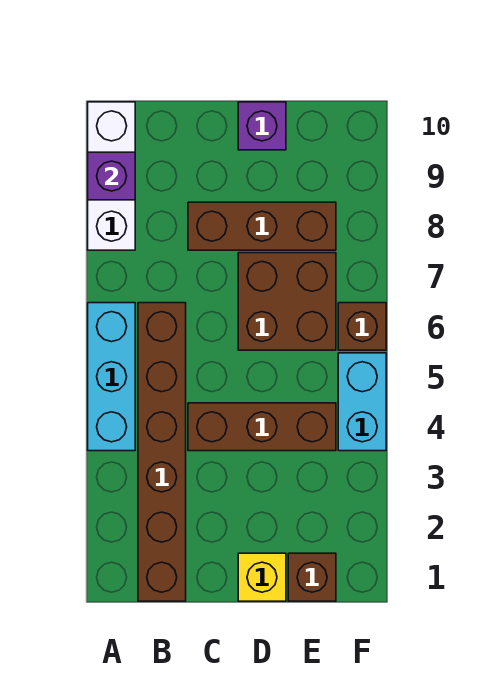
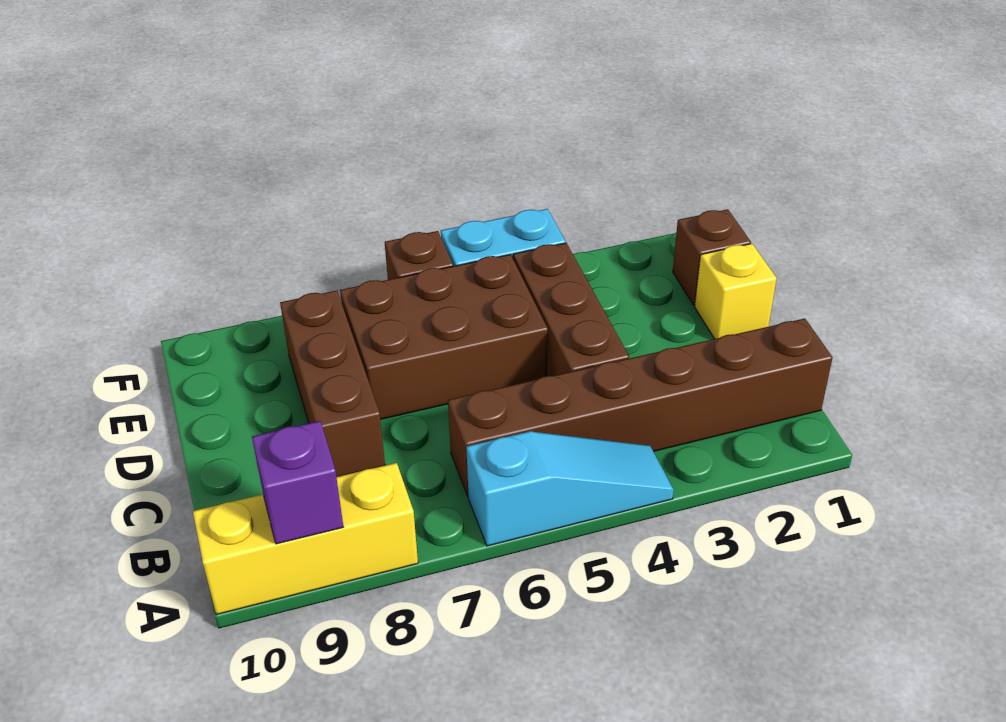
cyan brick A4:A6 level 1 -> cyan slope A4:A6 level 1 top 6
white brick A8:A10 level 1 -> yellow brick A8:A10 level 1
brown brick D6:E7 level 1 -> brown brick D5:E7 level 1
purple brick D10 level 1 -> none

